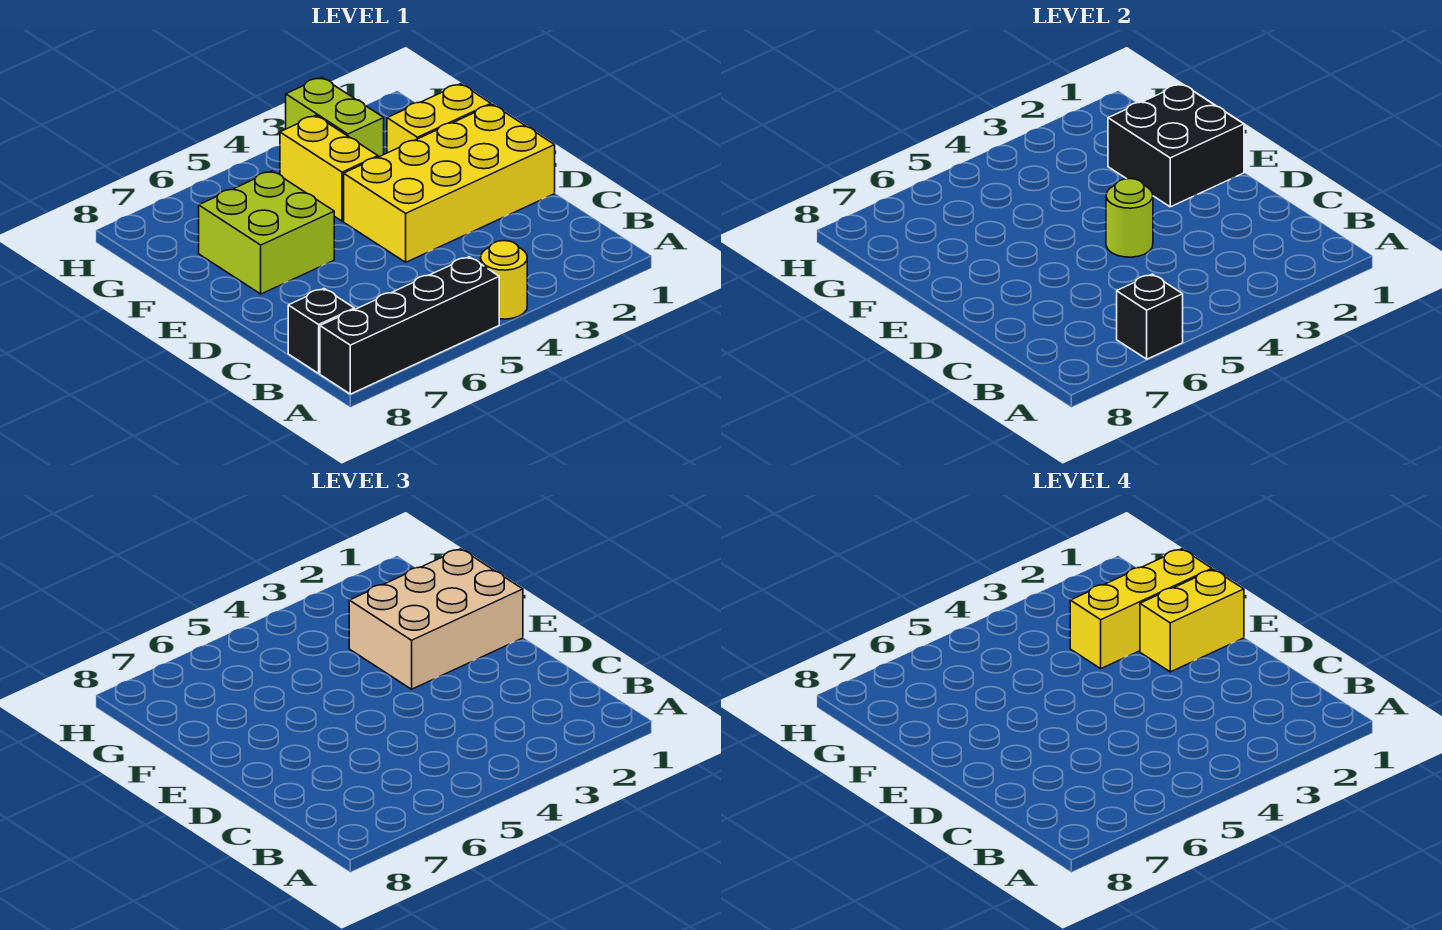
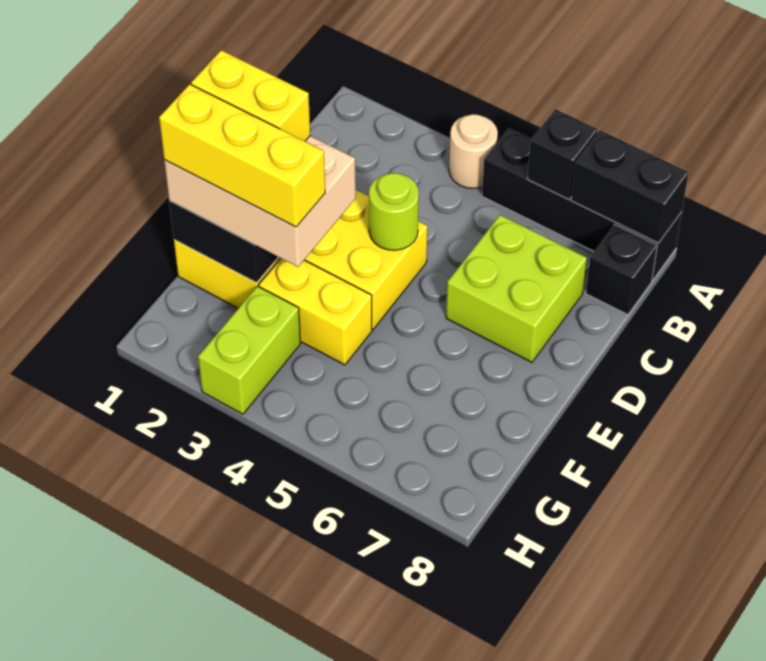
yellow round brick A4 level 1 -> tan round brick A4 level 1
none -> black brick A7:A8 level 2
lime brick E6:F7 level 1 -> lime brick C6:D7 level 1
yellow brick F4:G4 level 1 -> yellow brick F3:F4 level 1

